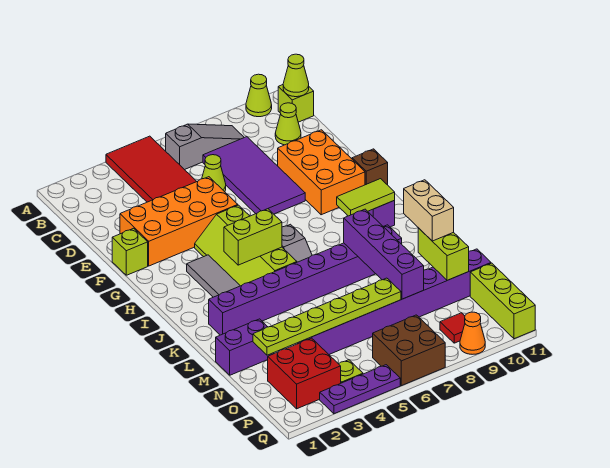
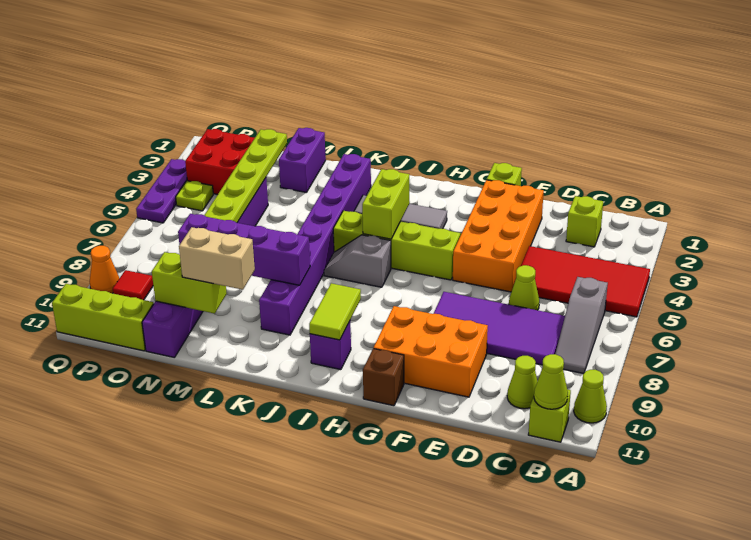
none -> lime brick C2 level 1
brown brick P6:Q7 level 1 -> none

